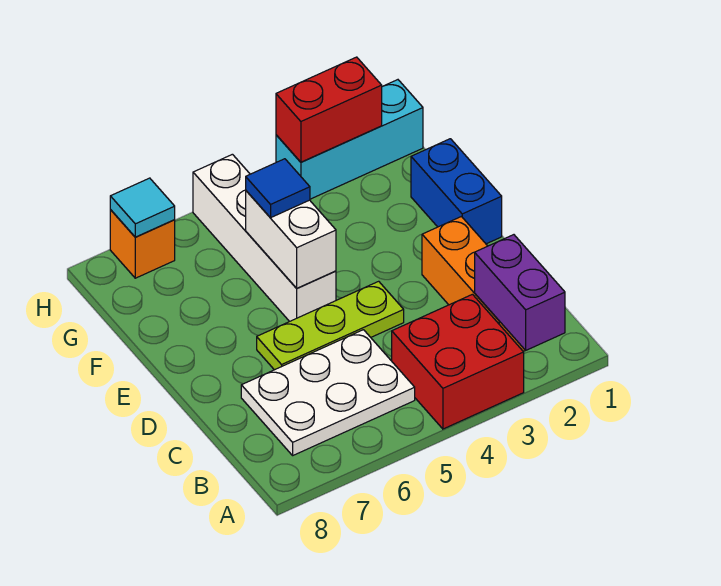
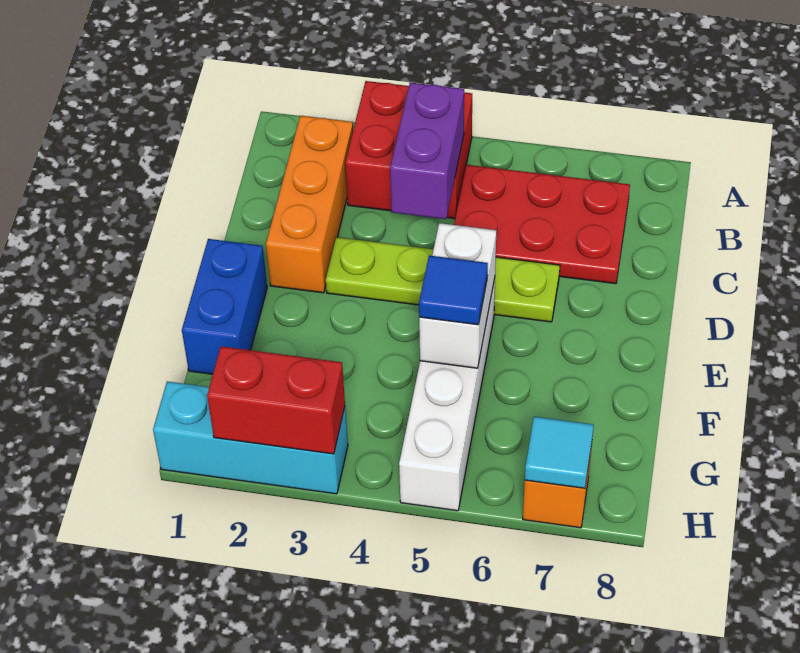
purple brick A2:B2 level 2 -> purple brick B4:C4 level 2
white plate B5:C7 level 1 -> red plate B5:C7 level 1
lime plate D4:D6 level 1 -> lime plate D3:D6 level 1

